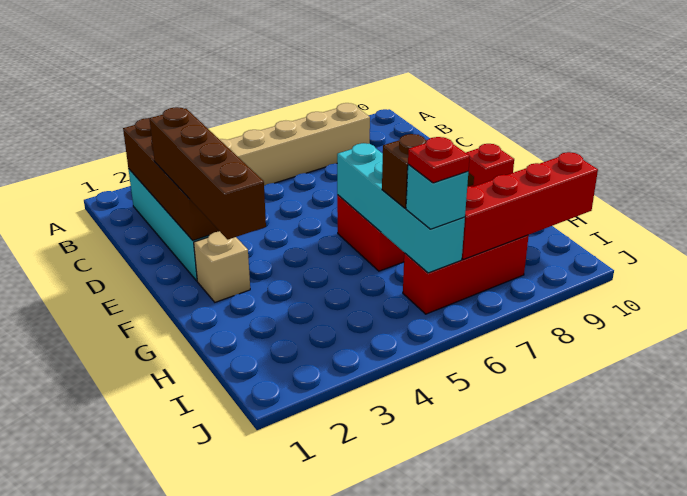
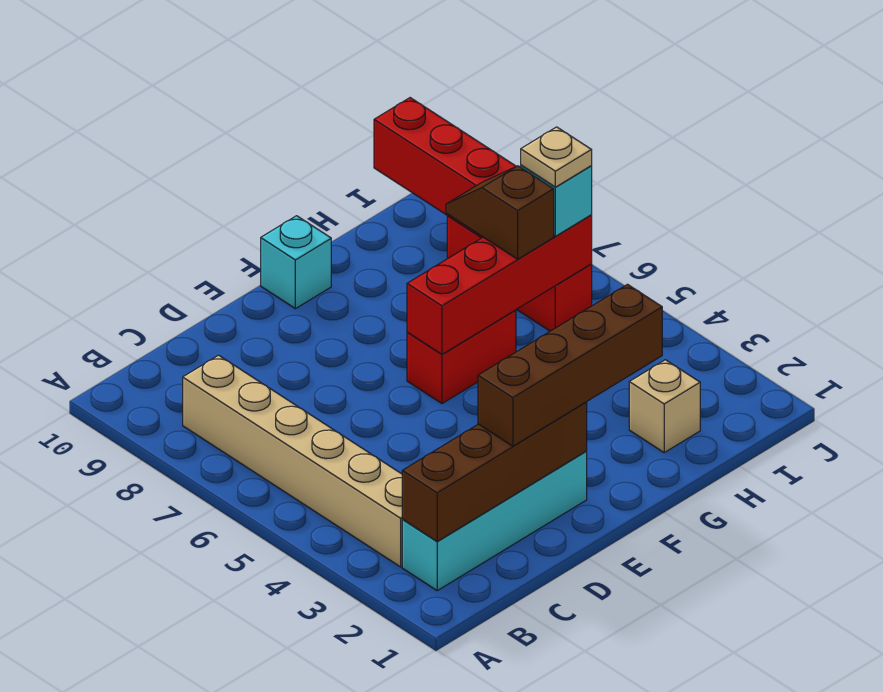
tan brick F2 level 1 -> tan brick H2 level 1
cyan brick F6:I6 level 2 -> red brick F6:I6 level 2
red brick F10 level 1 -> cyan brick F10 level 1
red plate I6 level 4 -> tan plate I6 level 4

